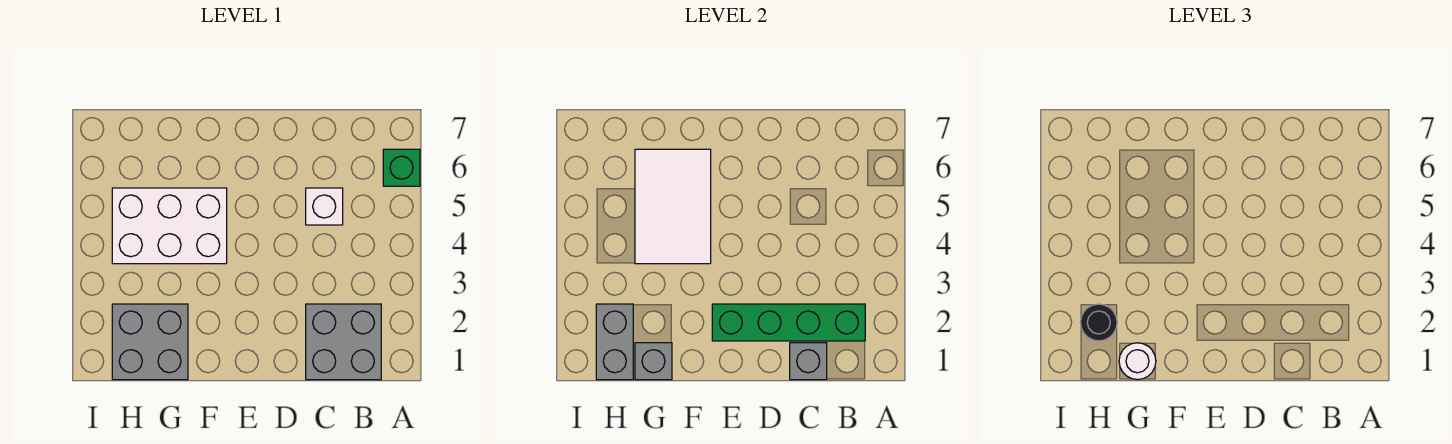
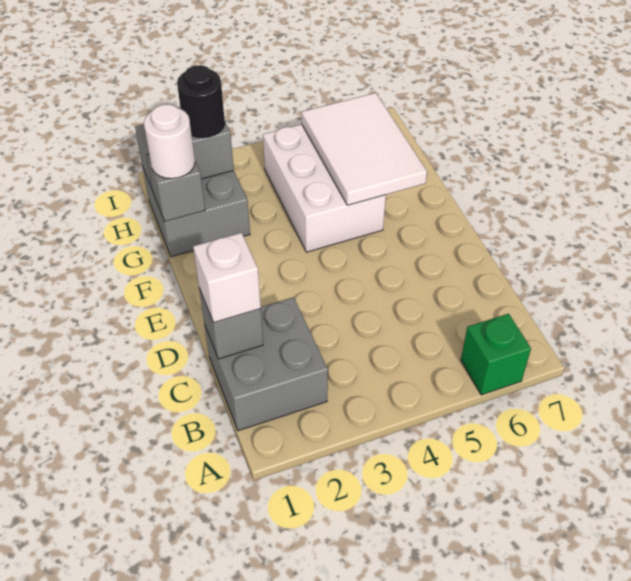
green brick B2:E2 level 2 -> none
white brick C5 level 1 -> white brick C1 level 3
white tile F4:G6 level 2 -> white tile F5:H6 level 2

